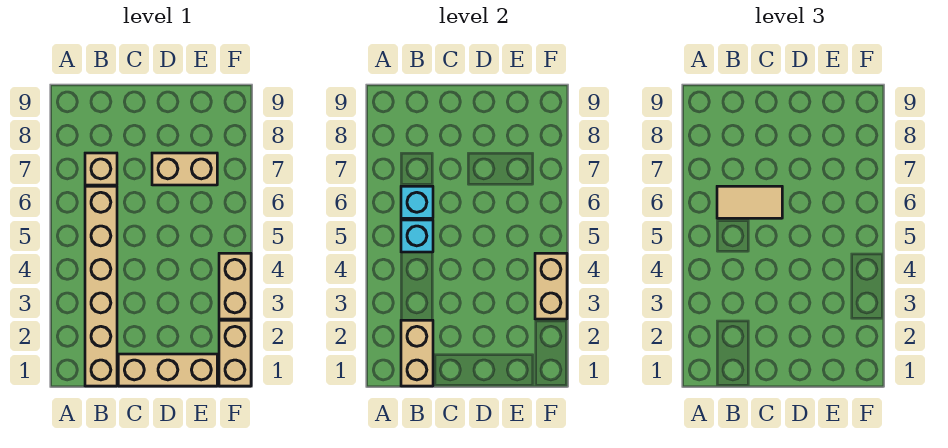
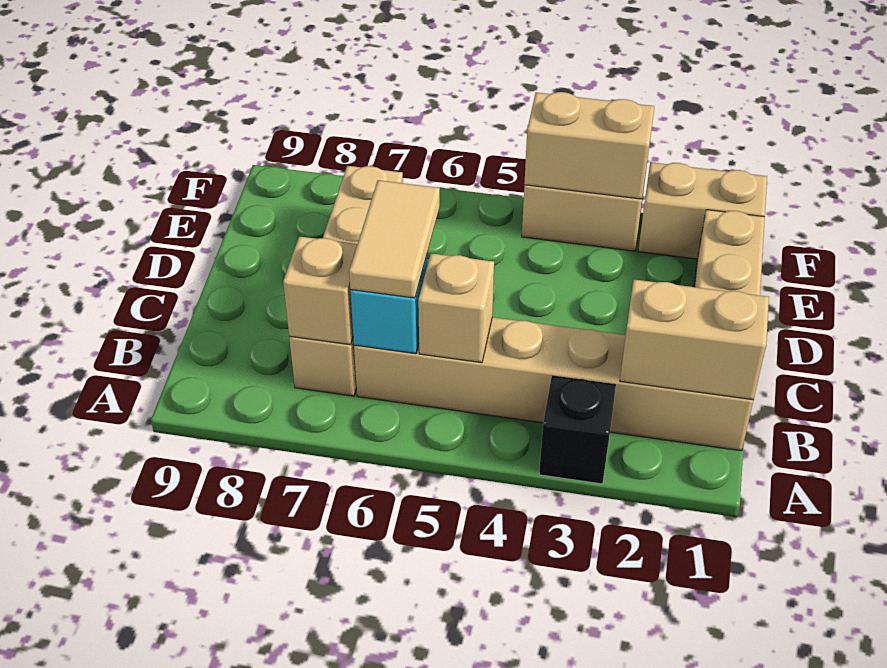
none -> black brick A3 level 1
cyan brick B5 level 2 -> tan brick B5 level 2
none -> tan brick B7 level 2

